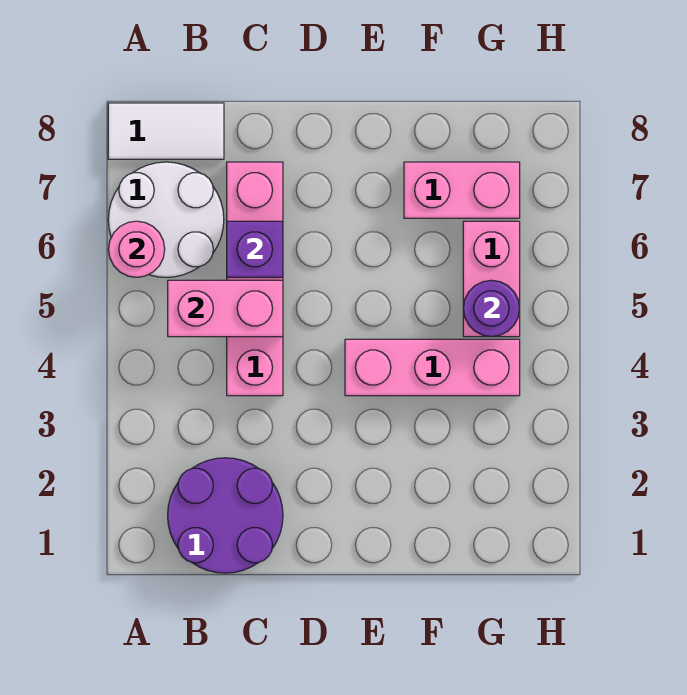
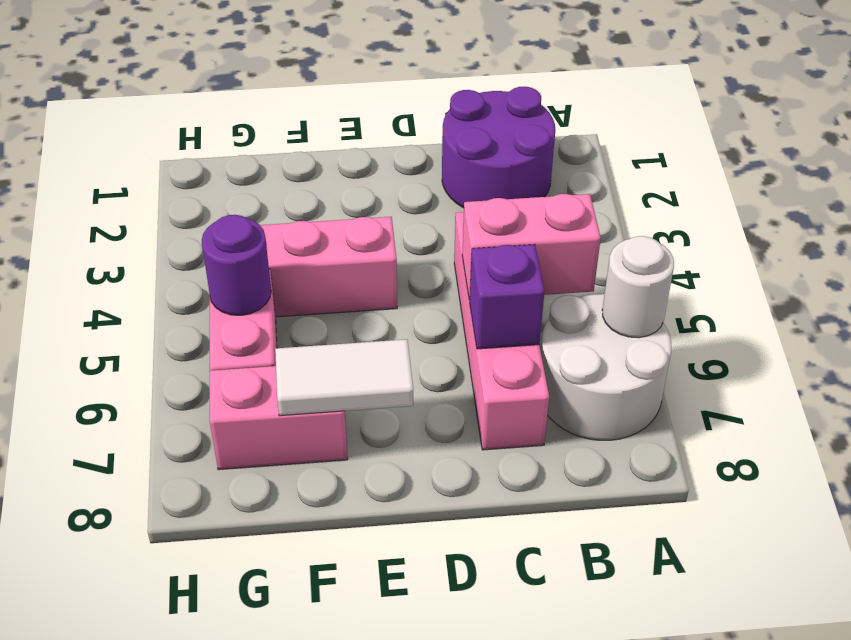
pink round brick A6 level 2 -> white round brick A6 level 2
white tile A8:B8 level 1 -> white tile E7:F7 level 2

